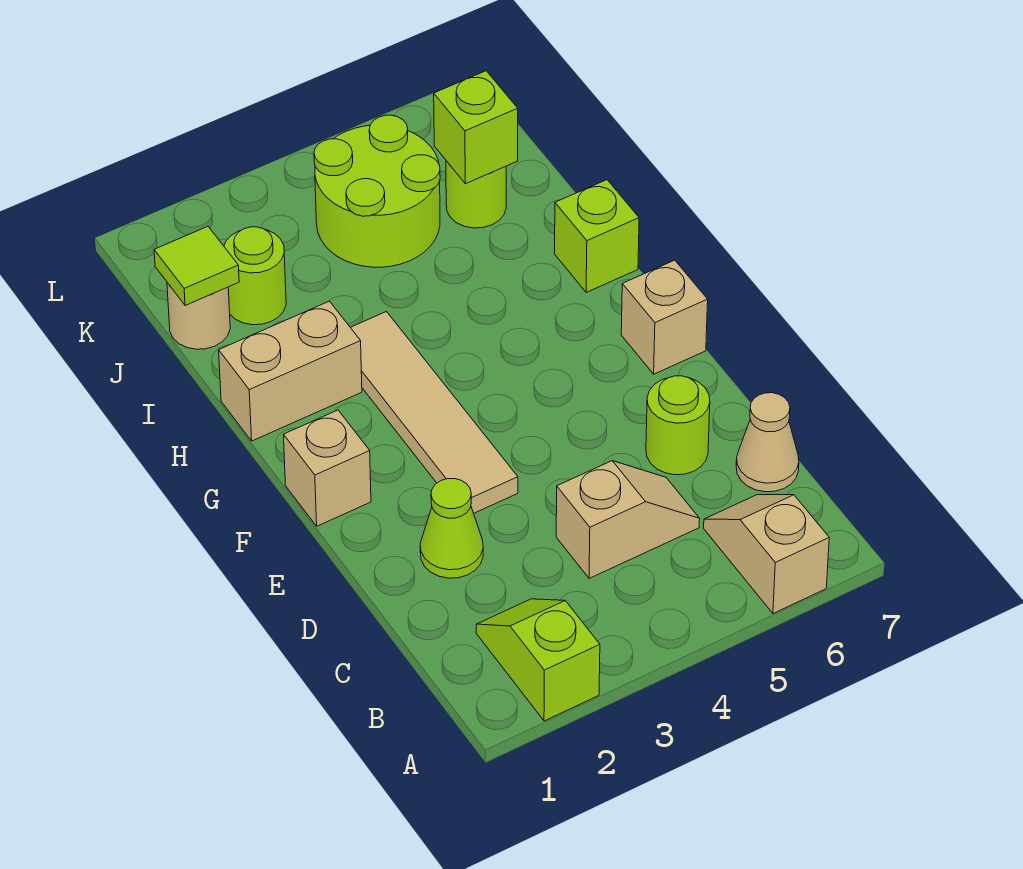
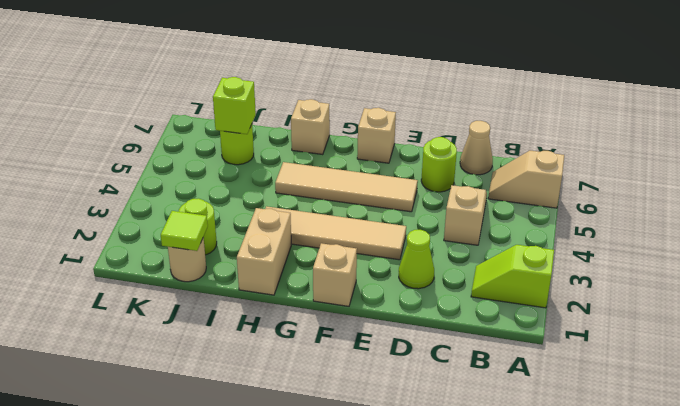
none -> tan tile E5:H5 level 1
lime brick H7 level 1 -> tan brick H7 level 1
lime round brick J4:K5 level 1 -> none

